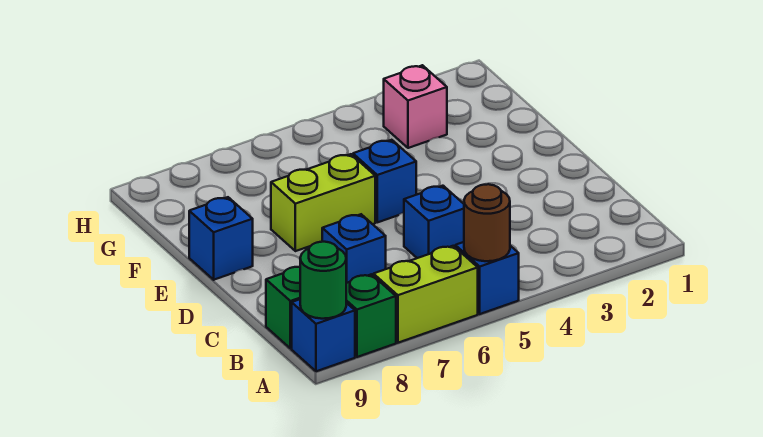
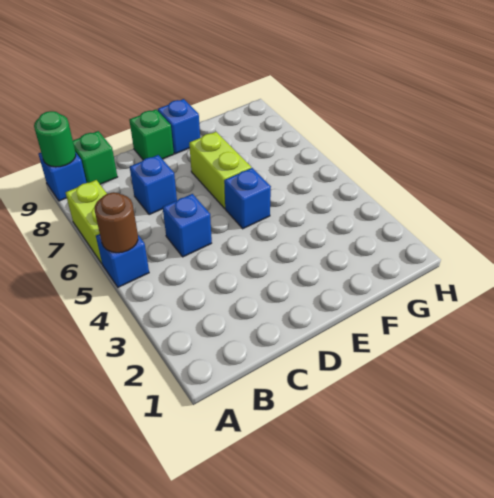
green brick A8 level 1 -> green brick D9 level 1
pink brick G3 level 1 -> none

